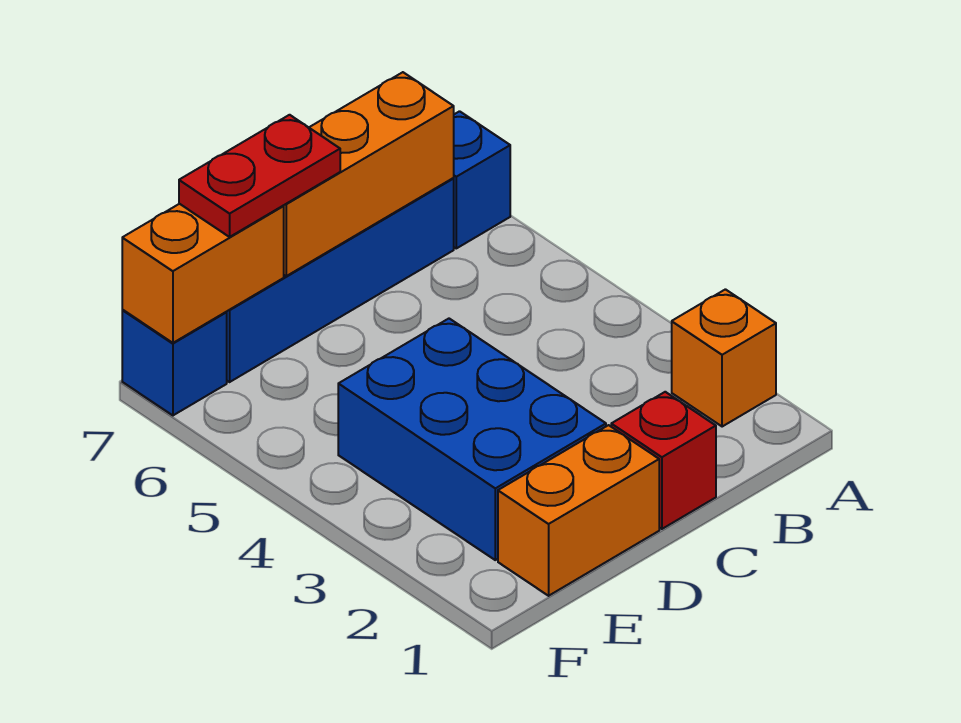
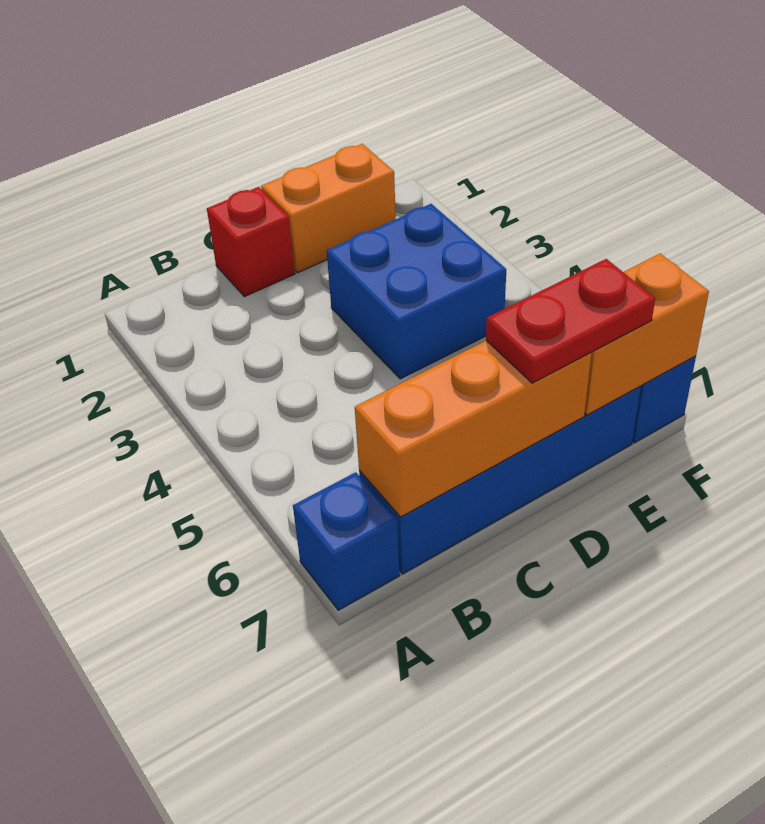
orange brick A2 level 1 -> none
blue brick D2:E4 level 1 -> blue brick D3:E4 level 1

